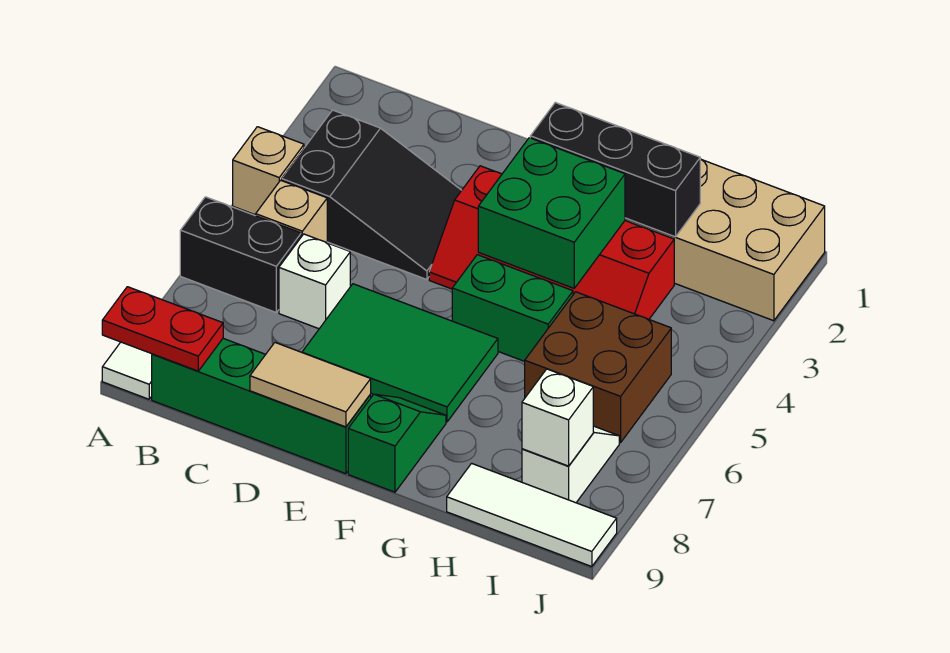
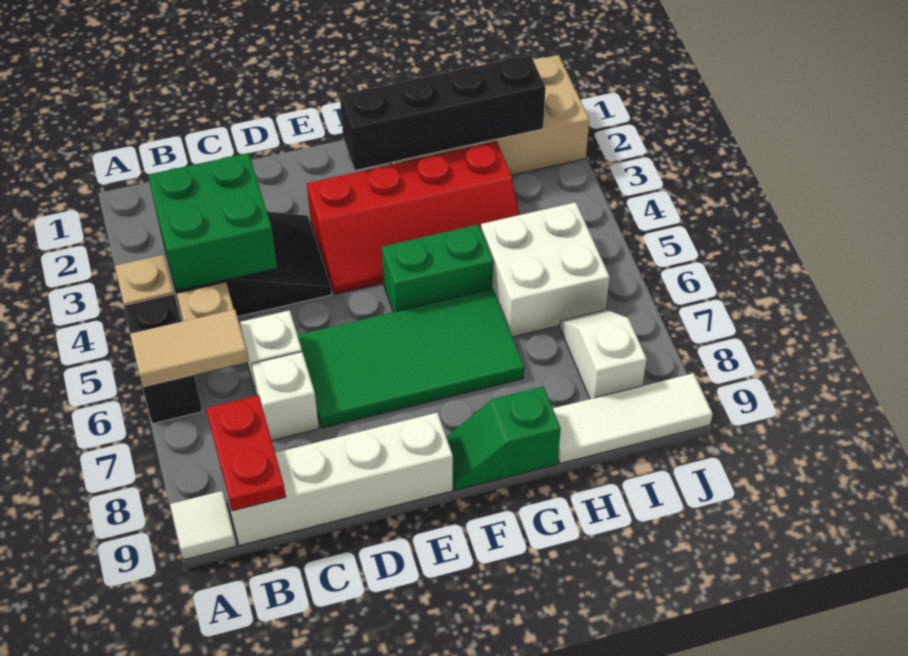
black brick A6:B6 level 1 -> black brick A5:A6 level 1
red plate A9:B9 level 2 -> red plate B8:B9 level 2
green brick B9:E9 level 1 -> white brick B9:E9 level 1
green tile D6:F7 level 1 -> green tile D6:G7 level 1
tan tile D9:E9 level 2 -> tan tile A6:B6 level 2
black brick F2:H2 level 2 -> black brick F2:I2 level 2
green brick F3:G4 level 2 -> green brick B3:C4 level 2
green slope F8:F9 level 1 top 9 -> green slope F9:G9 level 1 top G
brown brick H5:I6 level 1 -> white brick H5:I6 level 1
white brick I8 level 2 -> white brick C7 level 1

